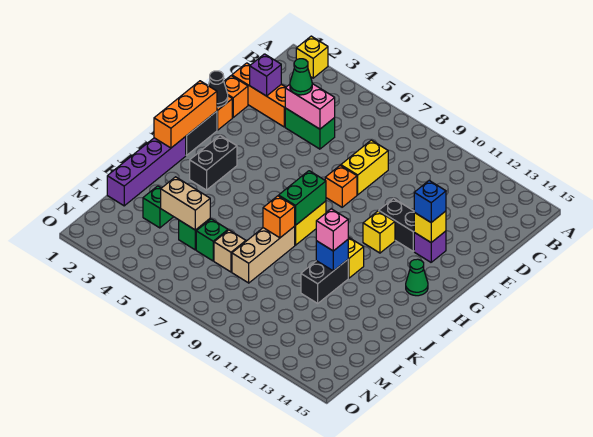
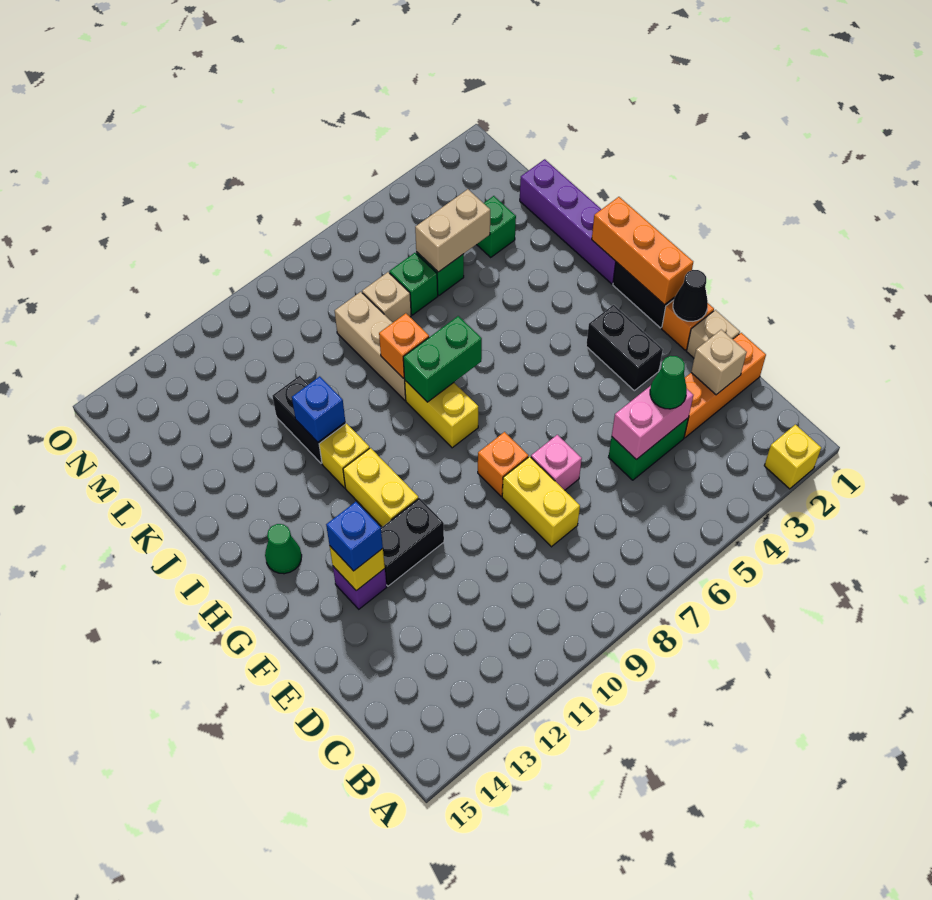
purple brick D2 level 2 -> tan brick D2 level 2
orange brick E1 level 1 -> tan brick E1 level 1
yellow brick G11 level 1 -> yellow brick G11:H11 level 1
black brick H3:I3 level 1 -> black brick F3:G3 level 1
green brick H8:I8 level 2 -> green brick I7:I8 level 2
pink brick J11 level 3 -> pink brick E7 level 1

